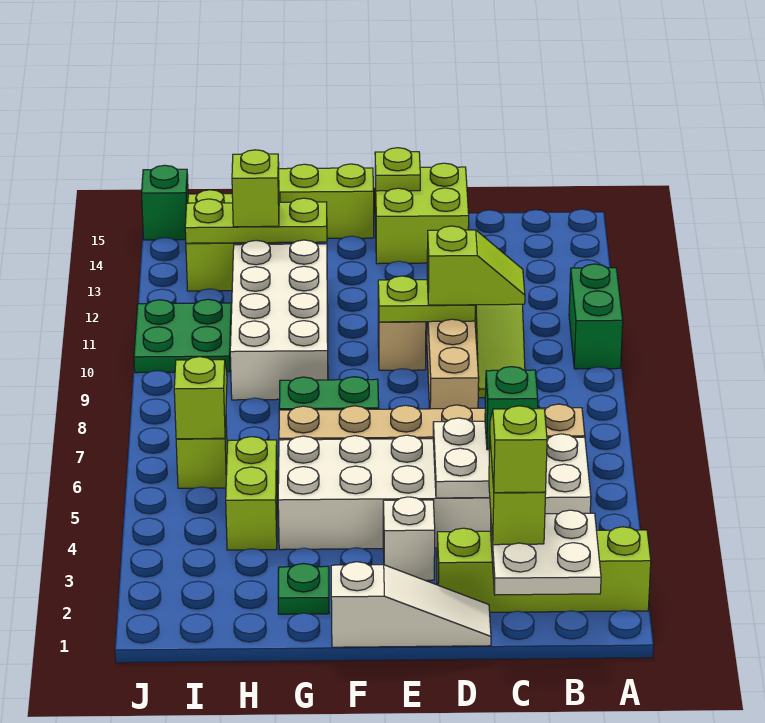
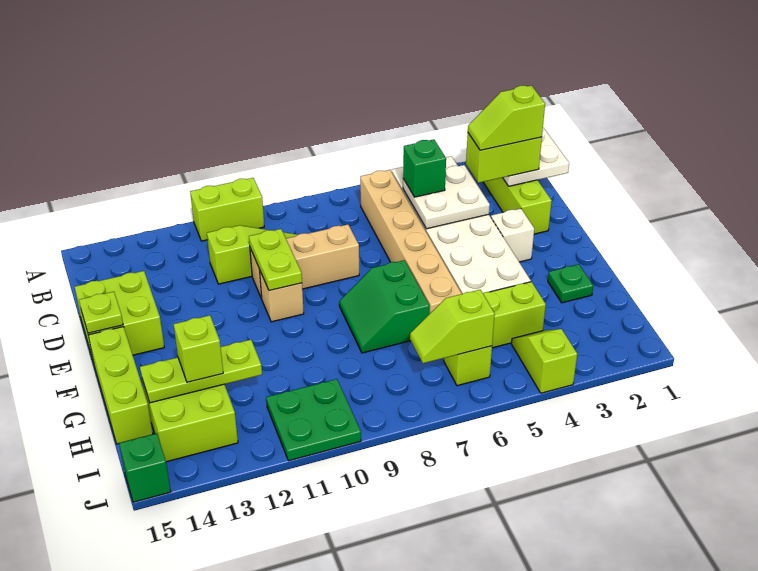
green brick A10:A11 level 1 -> lime brick A10:A11 level 1
lime slope C10:D10 level 3 top D -> lime slope I4:J4 level 1 top J
white slope D1:F1 level 1 top F -> none
white brick G9:H12 level 1 -> none
lime plate G13:I13 level 2 -> lime plate H12:H14 level 2

